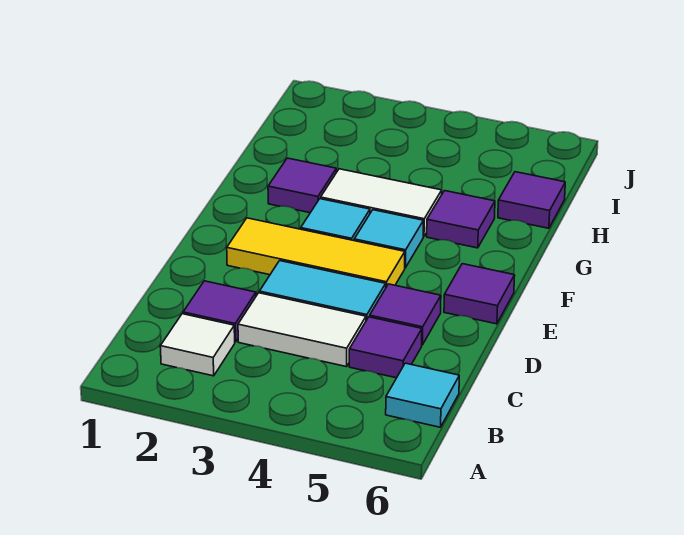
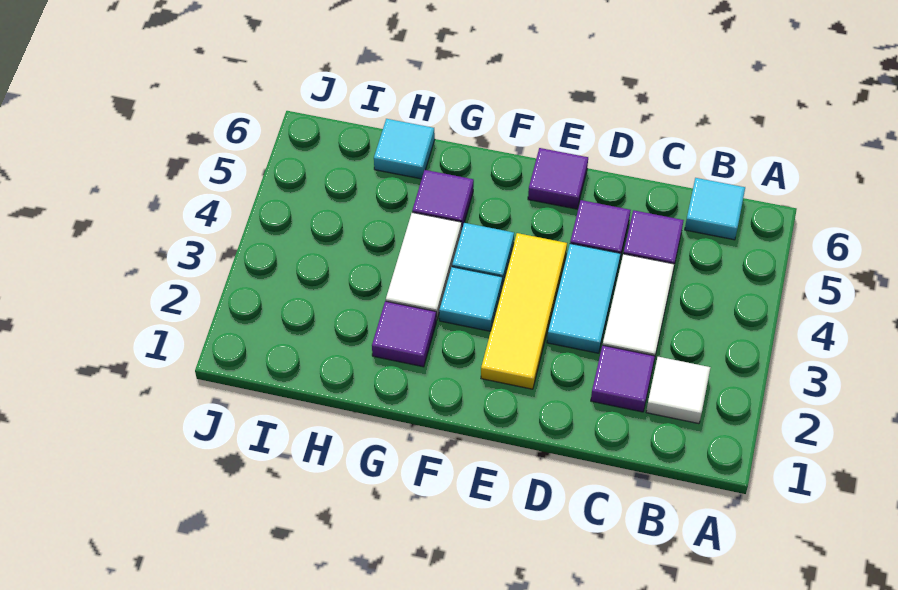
purple tile H6 level 1 -> cyan tile H6 level 1

